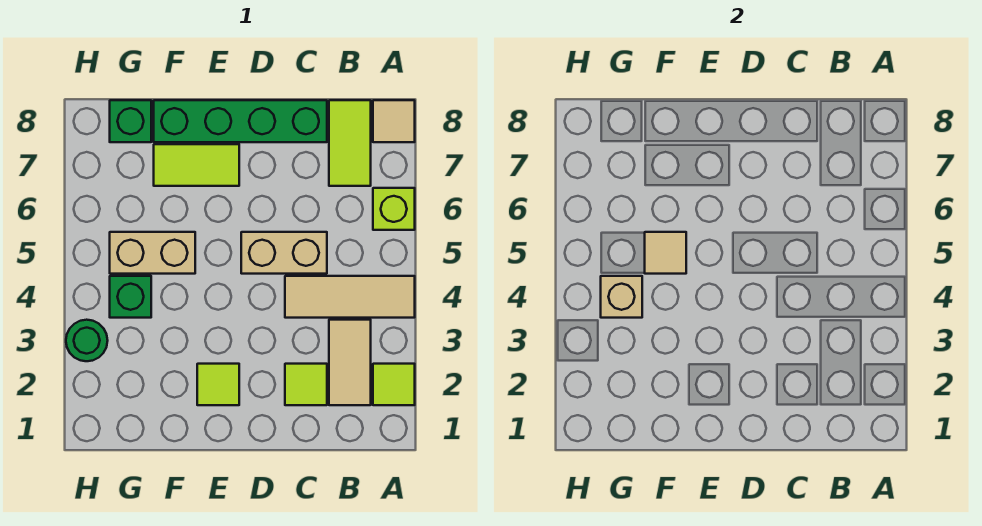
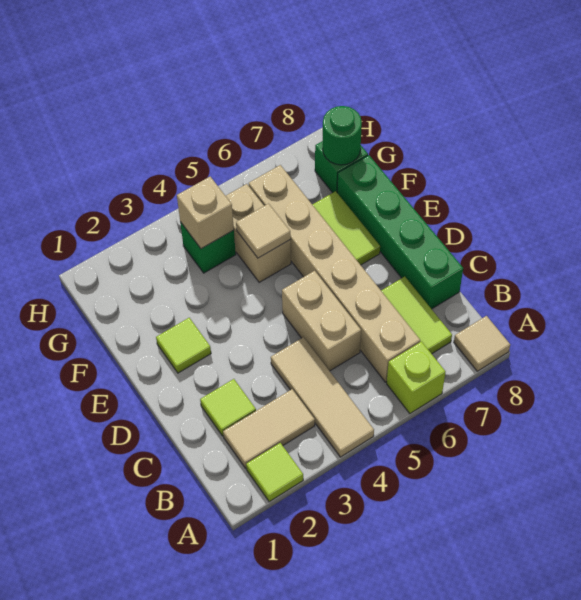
none -> tan brick B6:G6 level 1
lime tile B7:B8 level 1 -> lime tile B7:C7 level 1
green round brick H3 level 1 -> green round brick G8 level 2

